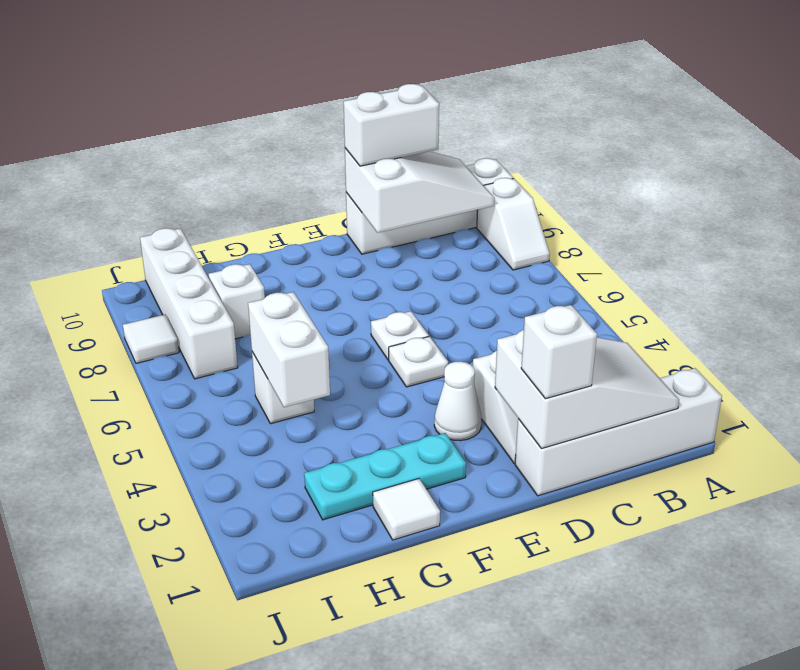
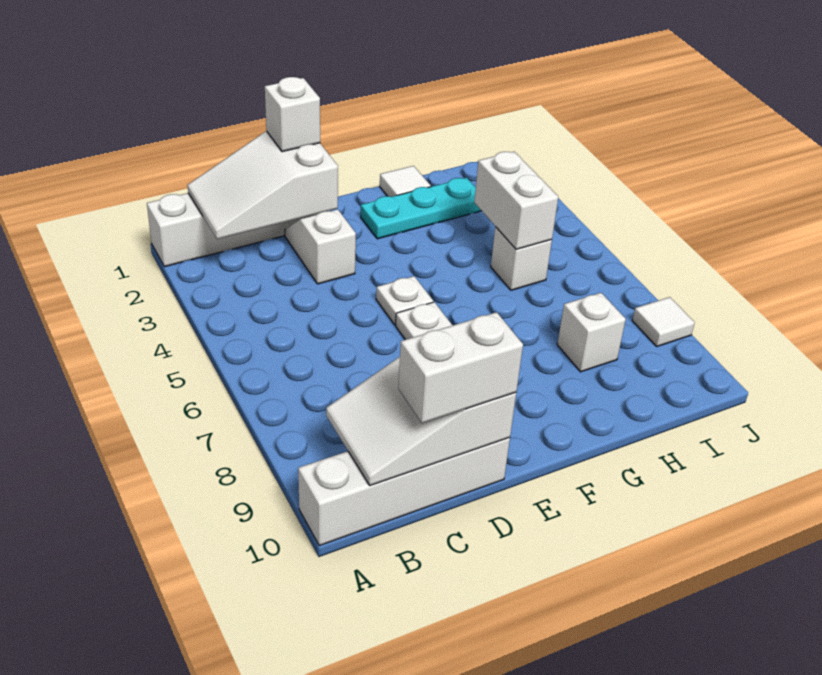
white slope A8:A9 level 1 top 9 -> none
white cone E3 level 1 -> none
white brick I7:I10 level 1 -> none

